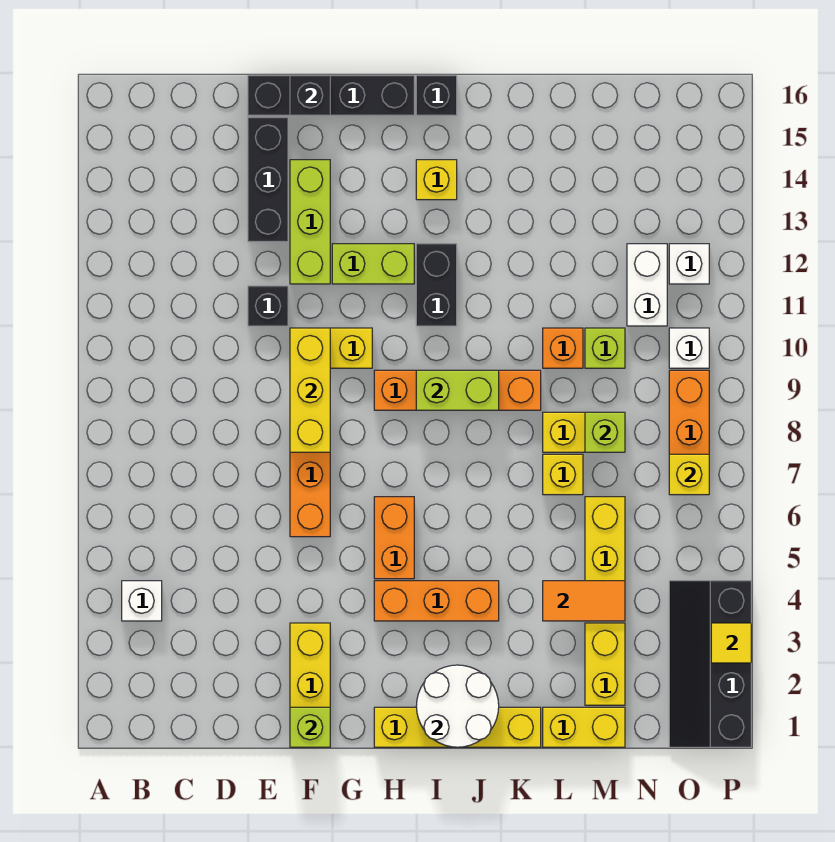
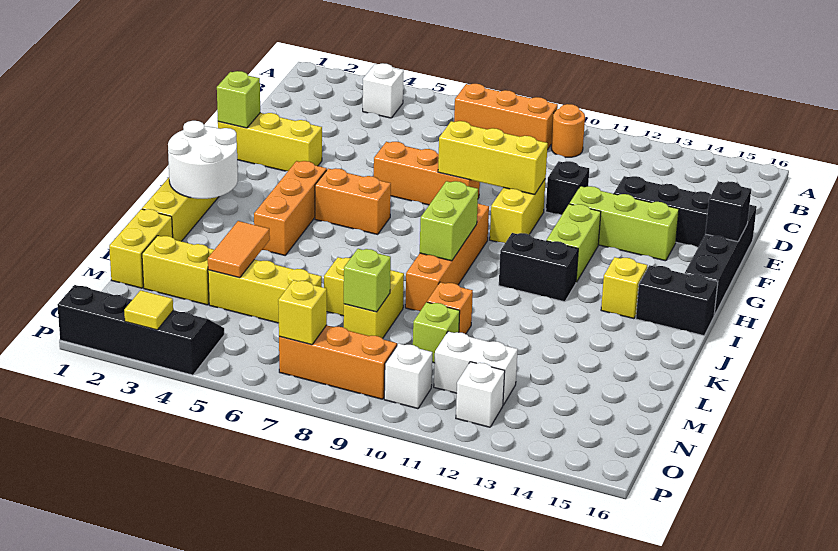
none -> orange brick B7:B9 level 1
none -> orange round brick B10 level 1
black brick I16 level 1 -> black brick I15:I16 level 1

